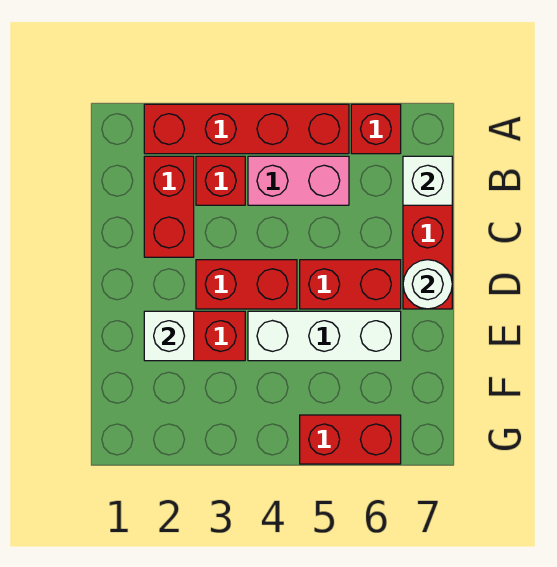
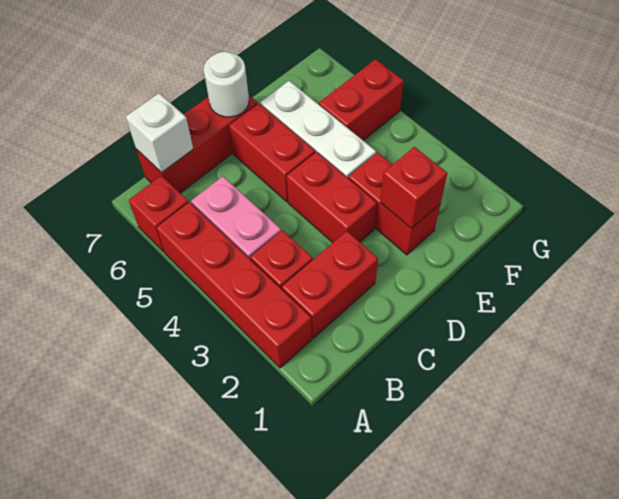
white brick E2 level 2 -> red brick E2 level 2
red brick G5:G6 level 1 -> red brick F5:G5 level 1

